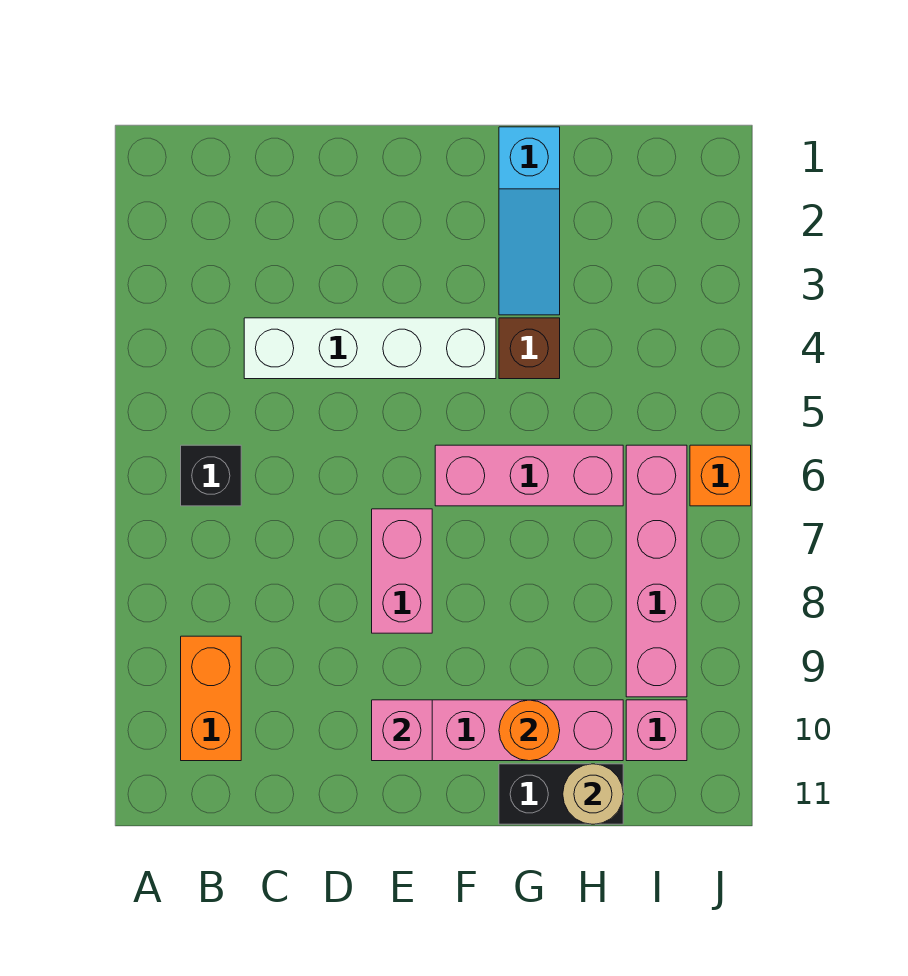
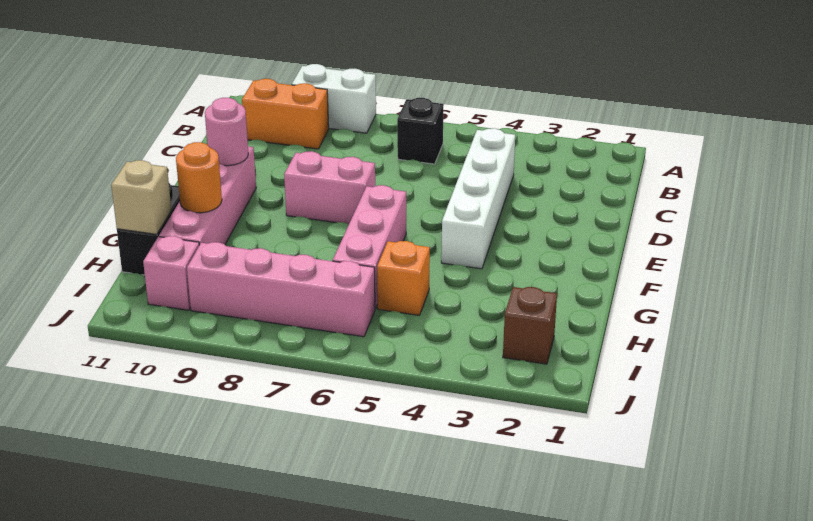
none -> white brick A8:A9 level 1
pink brick E10 level 2 -> pink round brick E10 level 2
cyan slope G1:G3 level 1 top 1 -> none
brown brick G4 level 1 -> brown brick I2 level 1
tan round brick H11 level 2 -> tan brick H11 level 2
orange brick J6 level 1 -> orange brick H5 level 1

